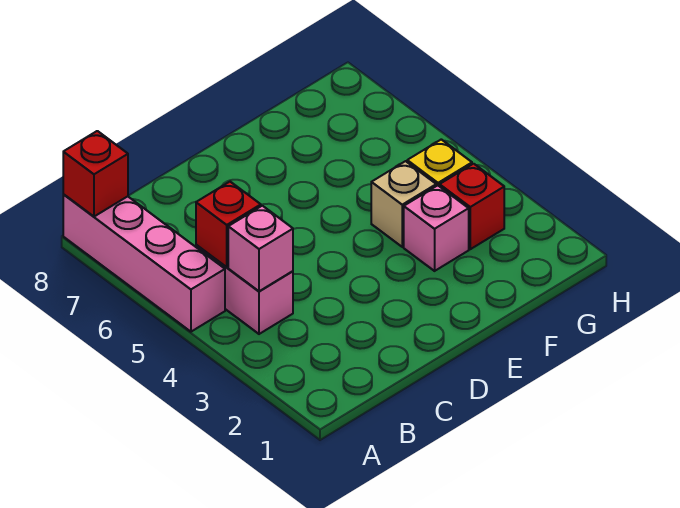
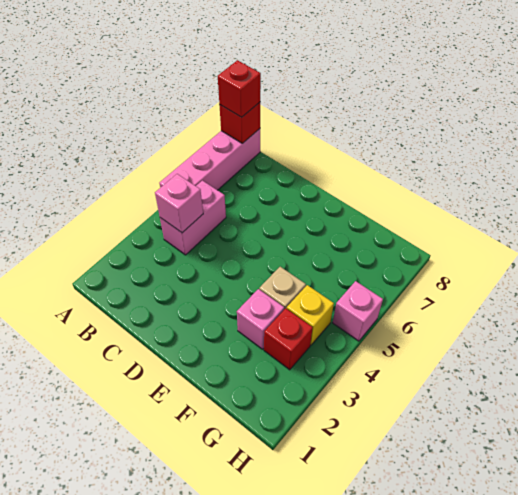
red brick B5 level 2 -> red brick A8 level 3
none -> pink brick H5 level 1

